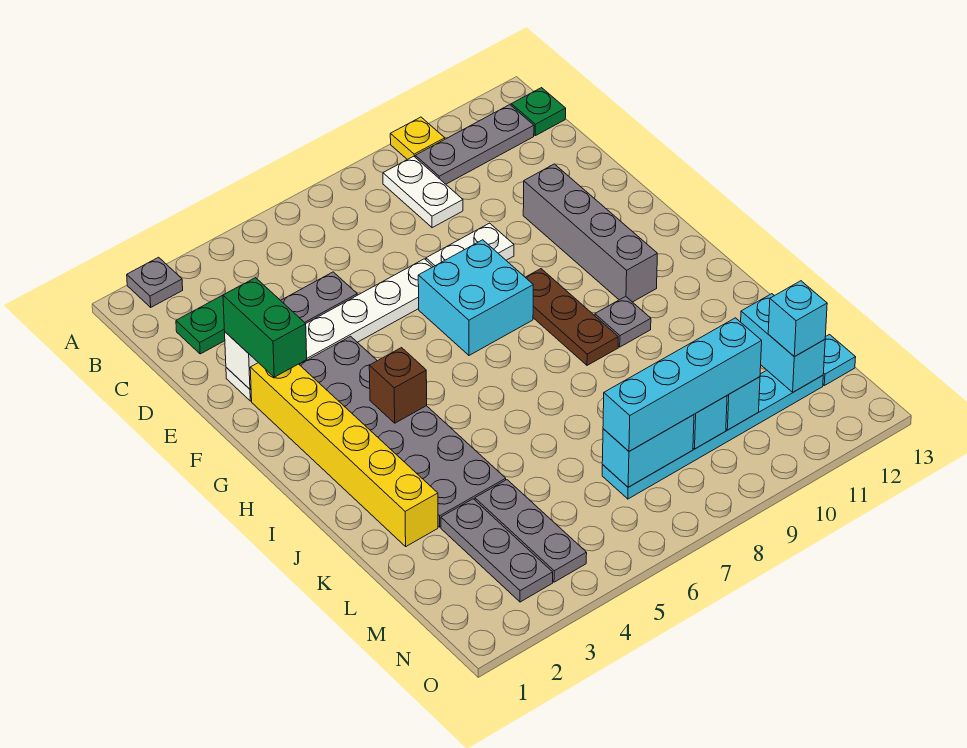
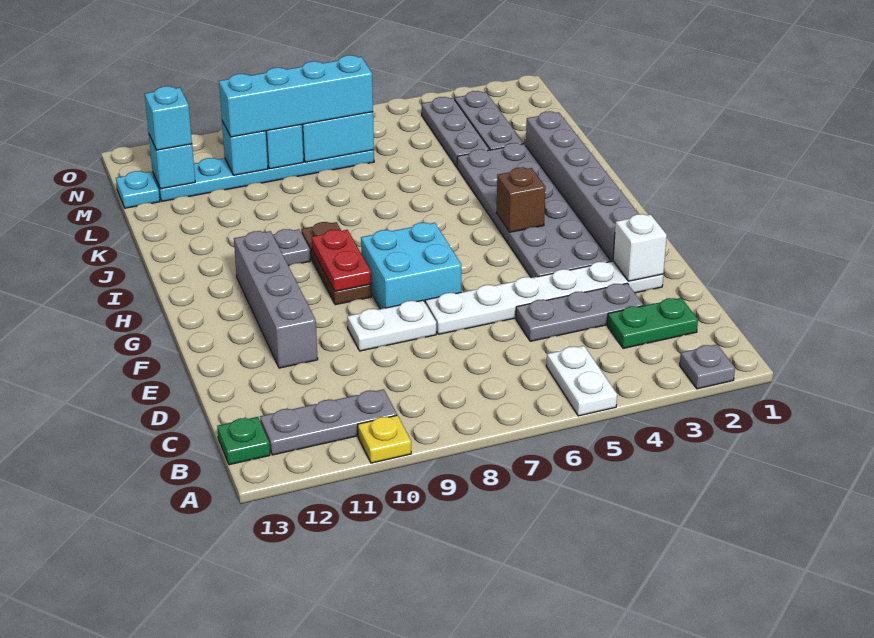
white plate B9:C9 level 1 -> white plate A5:B5 level 1
green brick E2:F2 level 3 -> none
yellow brick F2:K2 level 1 -> grey brick F2:K2 level 1
none -> red plate G9:H9 level 2
cyan brick L12:M12 level 2 -> cyan brick M12 level 2

